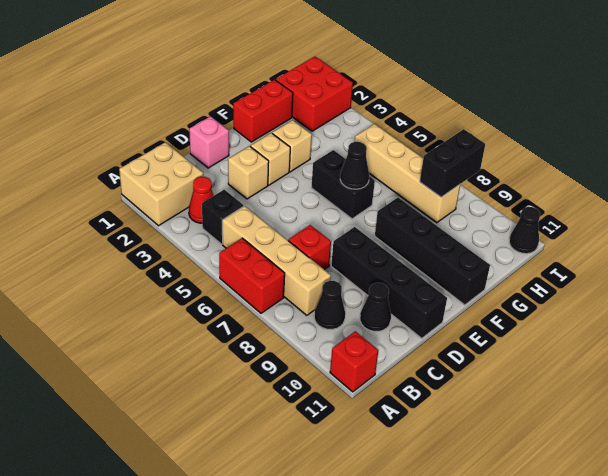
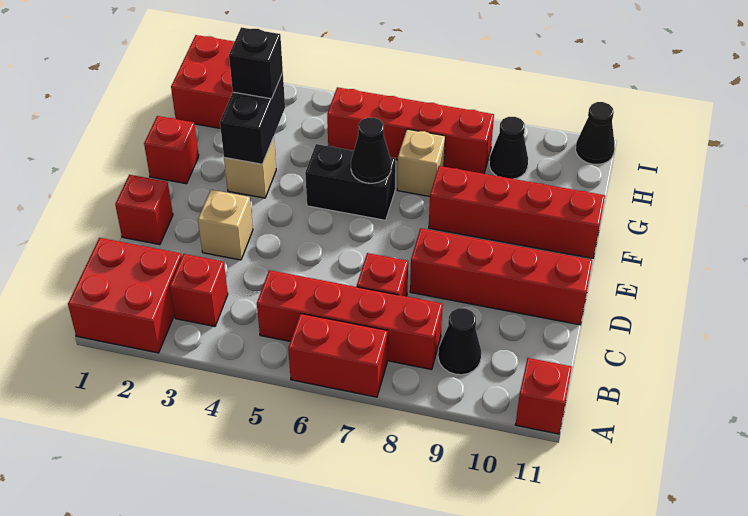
tan brick A1:B2 level 1 -> red brick A1:B2 level 1
red cone B3 level 1 -> red brick B3 level 1
black brick B4 level 1 -> black brick G3 level 3
tan brick B5:B8 level 1 -> red brick B5:B8 level 1
black cone C10 level 1 -> black cone H9 level 1
pink brick D1 level 1 -> red brick D1 level 1
black brick D8:D11 level 1 -> red brick D8:D11 level 1
tan brick E3 level 1 -> tan brick G7 level 1
red brick F1:G1 level 1 -> red brick F1 level 1
black brick F8:F11 level 1 -> red brick F8:F11 level 1
tan brick H5:H8 level 1 -> red brick H5:H8 level 1
black brick H8:I8 level 2 -> black brick F3:G3 level 2

